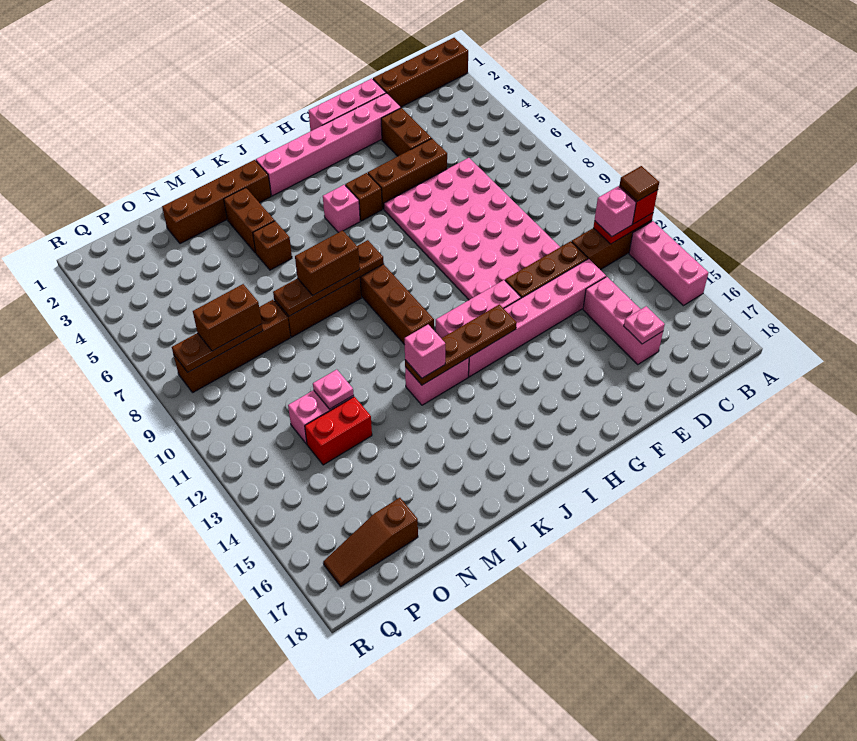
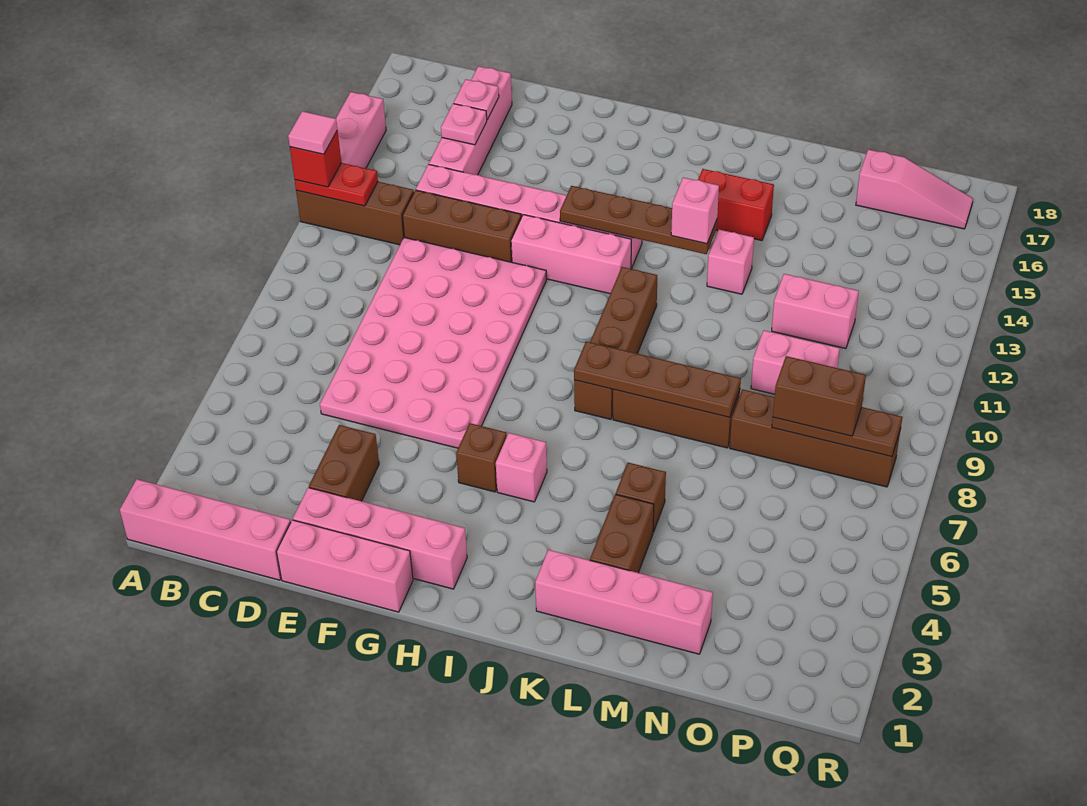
brown brick A1:D1 level 1 -> pink brick A1:D1 level 1
brown tile A12 level 4 -> pink tile A12 level 4
pink brick B12 level 3 -> pink brick L13 level 1
pink brick D14:D16 level 1 -> pink brick D14:D17 level 1
pink brick E2:J2 level 1 -> pink brick E2:H2 level 1
brown brick E5:G5 level 1 -> none
pink brick J13:K13 level 1 -> pink brick N10:O10 level 1
brown brick K2:N2 level 1 -> pink brick K2:N2 level 1
brown brick K8:L8 level 3 -> none
pink plate N12 level 2 -> pink plate D15 level 2
red brick N13:O13 level 1 -> red brick K15:L15 level 1
brown slope O17:Q17 level 1 top O -> pink slope O17:Q17 level 1 top O

